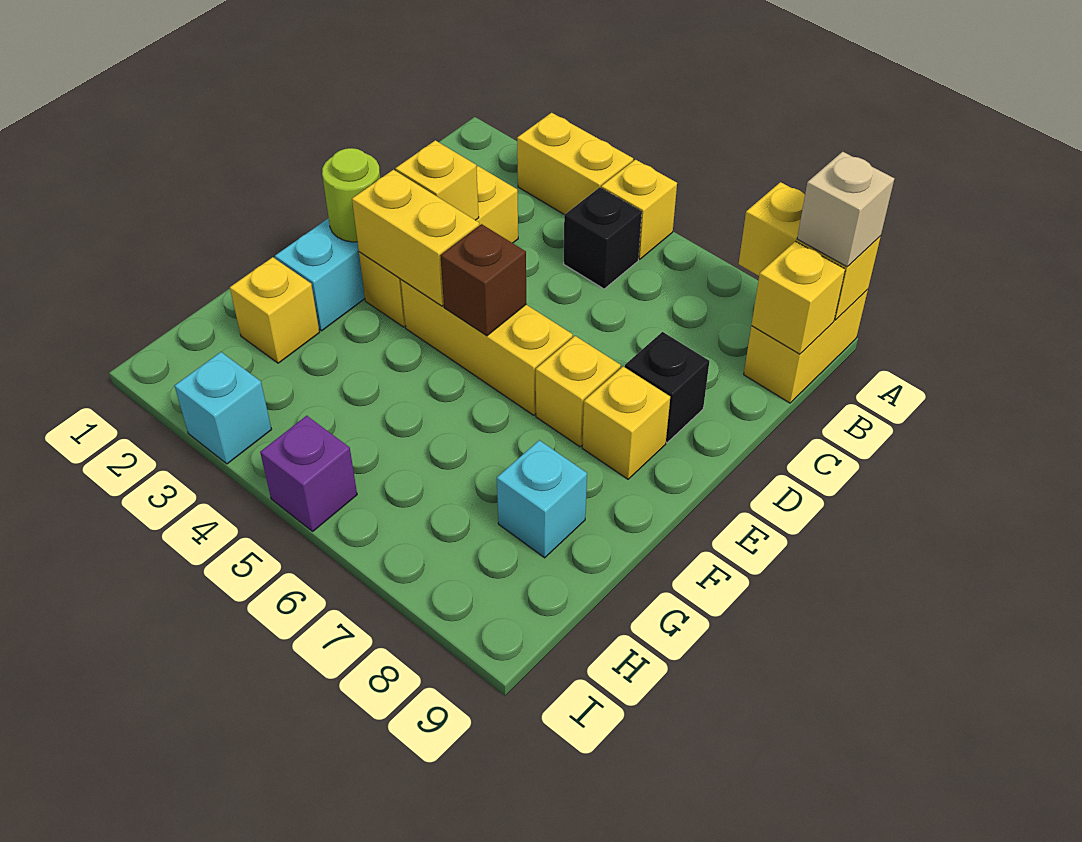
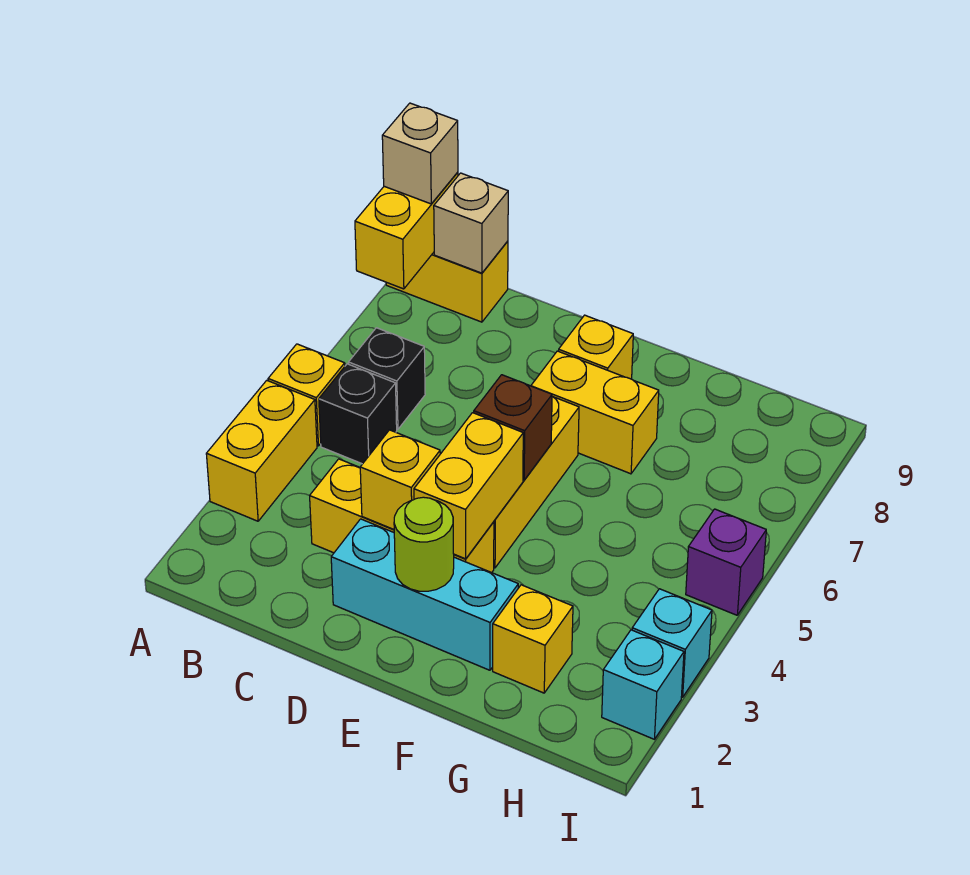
yellow brick B9 level 2 -> tan brick B9 level 2
black brick D8 level 1 -> black brick B6 level 1
yellow brick E7 level 1 -> yellow brick E7:F7 level 1
cyan brick G8 level 1 -> cyan brick I2 level 1

